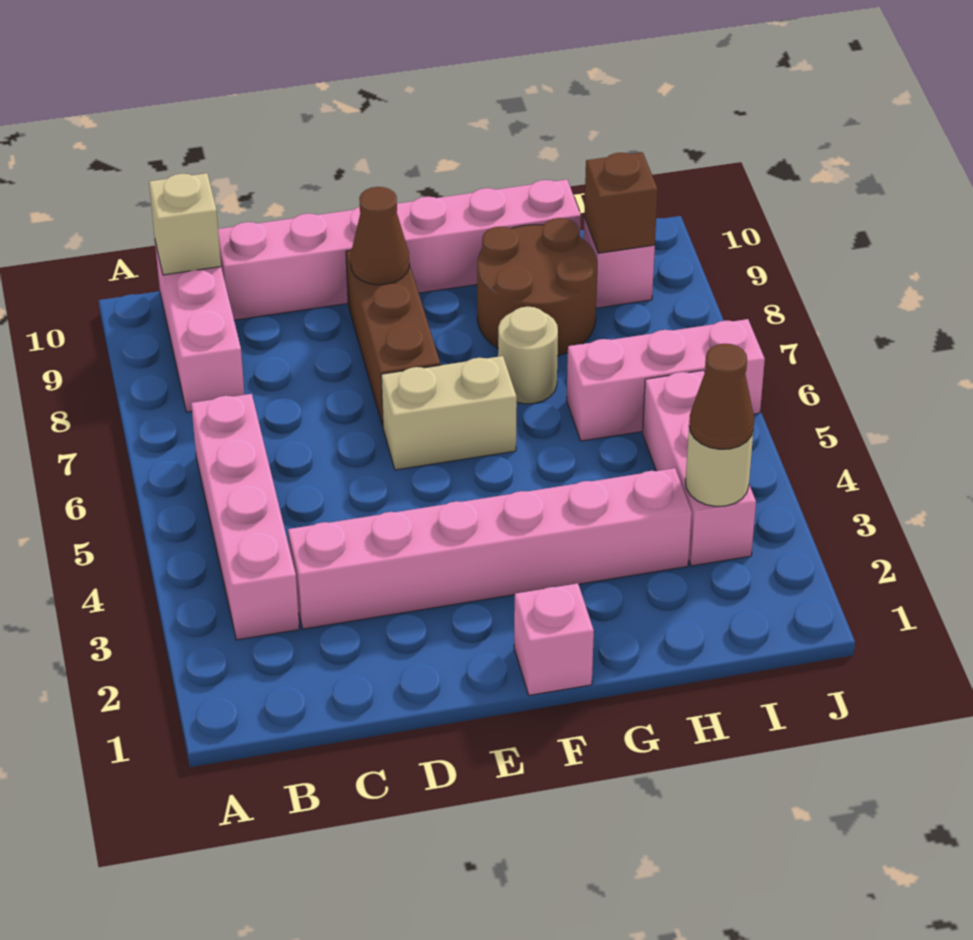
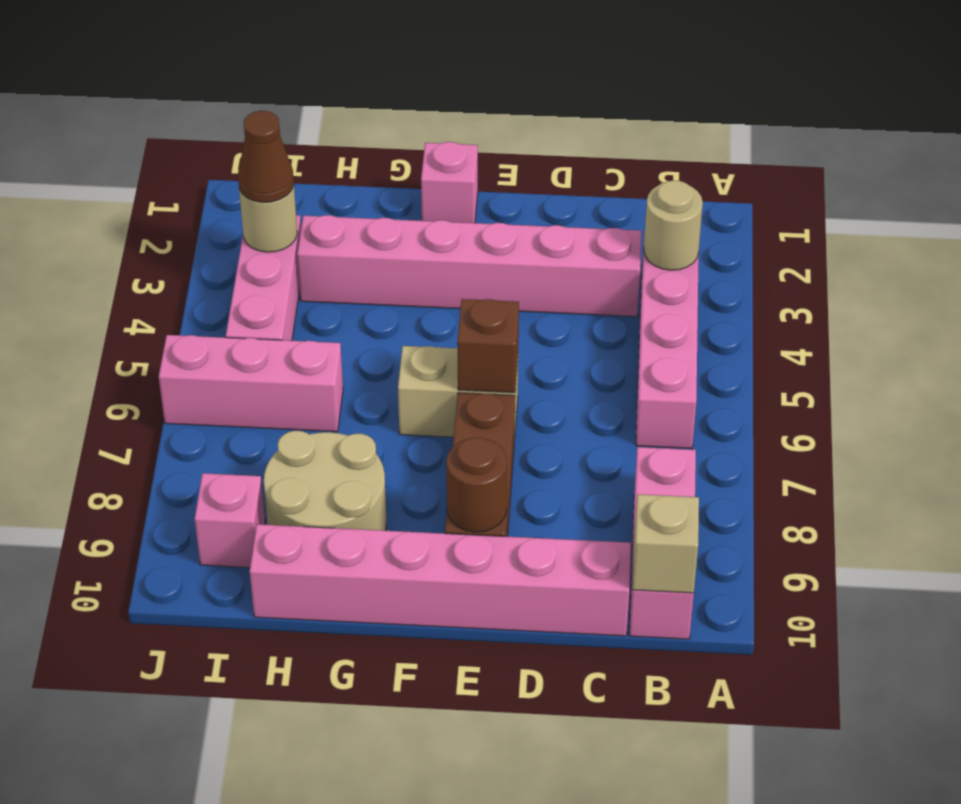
brown cone E9 level 2 -> brown round brick E9 level 2
tan round brick G7 level 1 -> tan round brick B3 level 2
brown round brick G8:H9 level 1 -> tan round brick G8:H9 level 1
brown brick I9 level 2 -> brown brick E6 level 2

